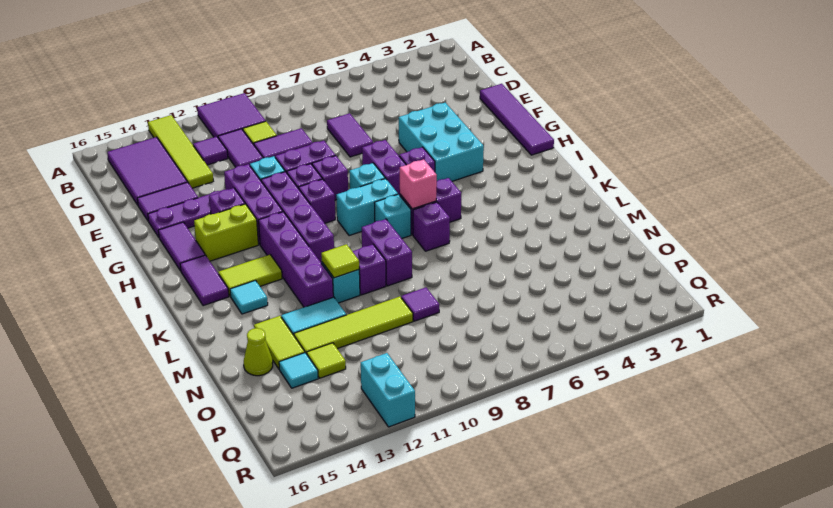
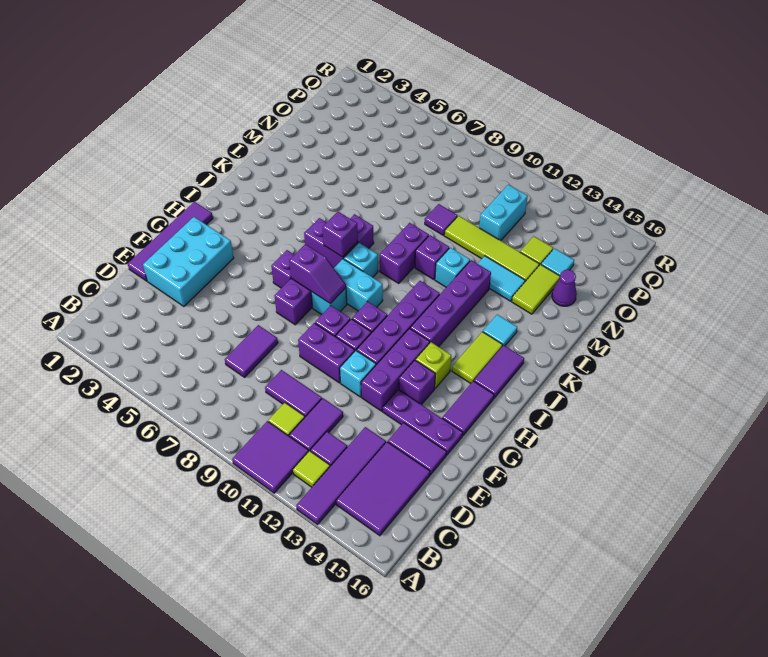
lime tile A13:D13 level 1 -> purple tile A13:D13 level 1
cyan brick F4:H5 level 1 -> cyan brick E2:G3 level 1
none -> purple slope H7:H8 level 2 top 7
lime brick H13:H14 level 1 -> lime brick H13 level 1
pink brick J7 level 2 -> purple brick J7 level 2
lime tile J13:J14 level 1 -> lime tile I14:J14 level 1
lime tile L11 level 2 -> lime tile B12 level 1
lime cone N15 level 1 -> purple cone N15 level 1
cyan brick Q12:R12 level 1 -> cyan brick O11:P11 level 1

